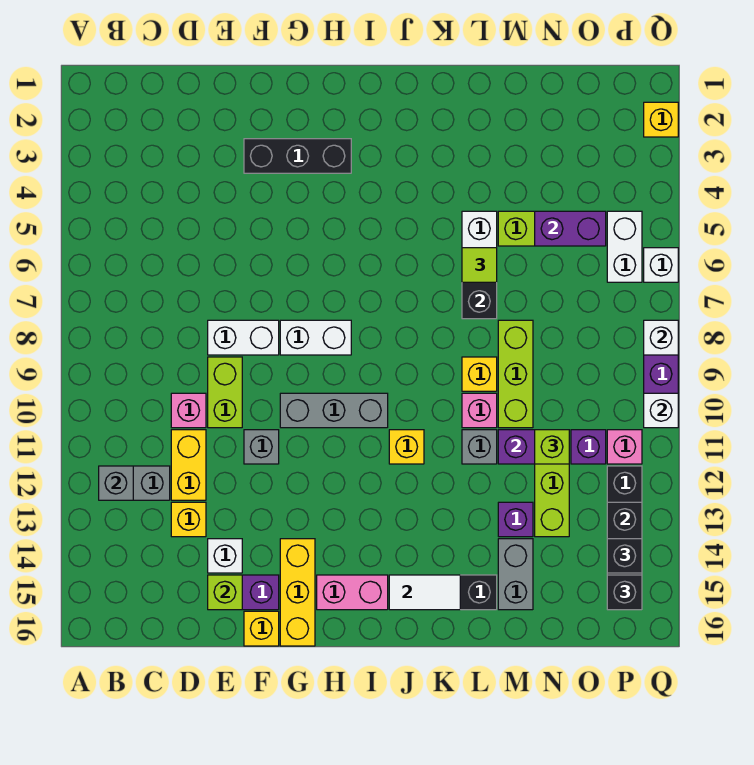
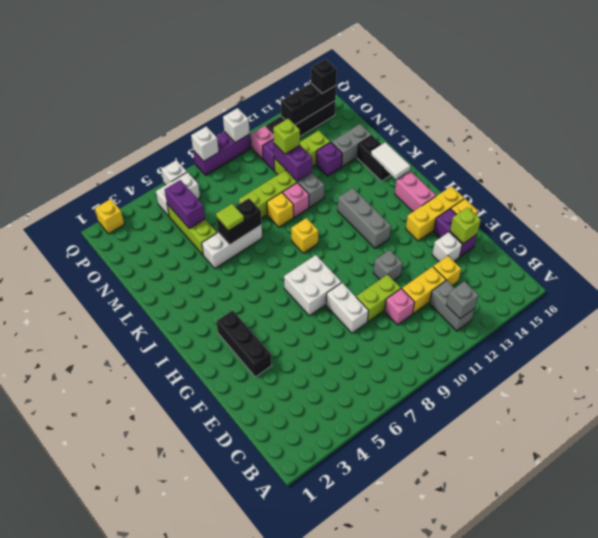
white brick G8:H8 level 1 -> white brick G7:H8 level 1
grey brick G10:I10 level 1 -> grey brick H12:J12 level 1
yellow brick J11 level 1 -> yellow brick J9 level 1
black brick P14 level 3 -> none

